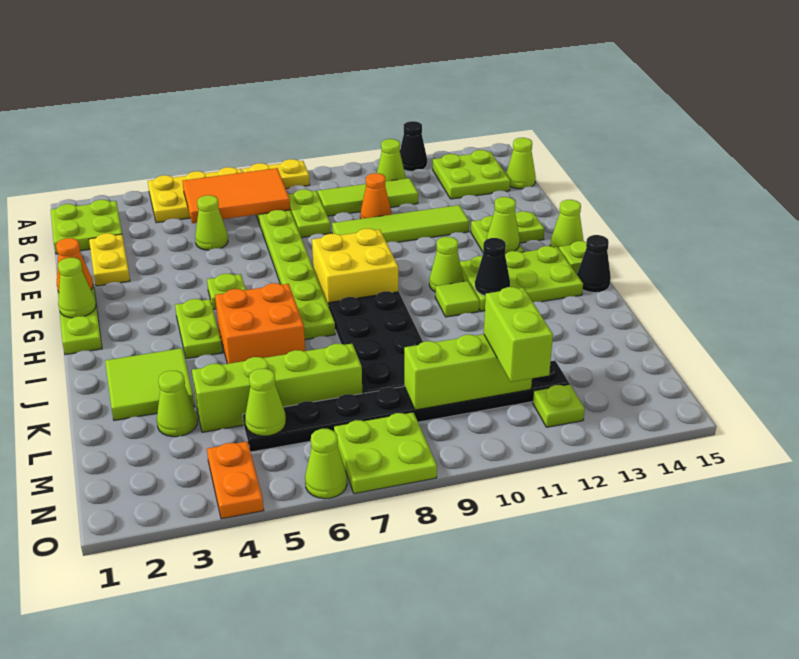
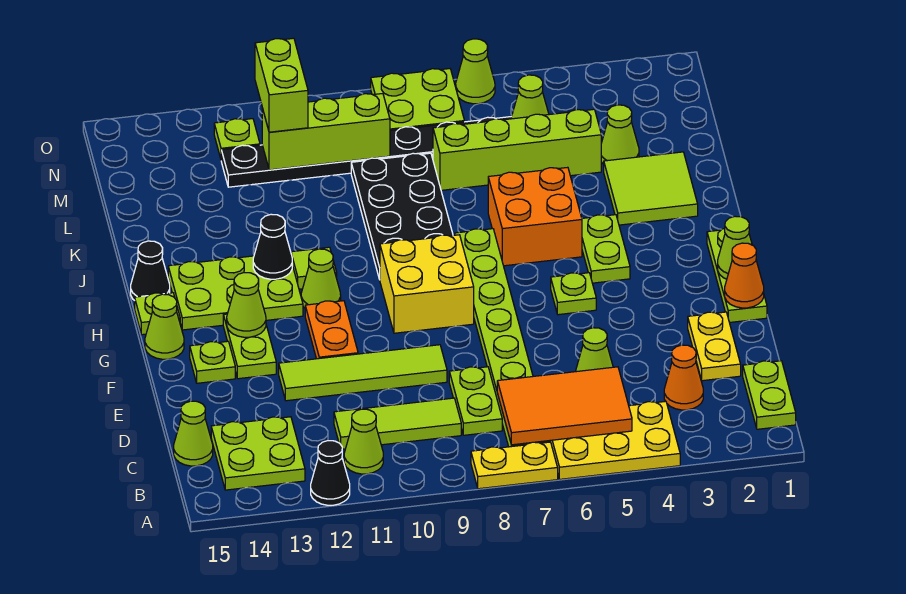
lime plate B1:C2 level 1 -> lime plate B1:C1 level 1
orange cone D10 level 1 -> orange cone C3 level 1
orange plate N4:O4 level 1 -> orange plate F11:G11 level 1

